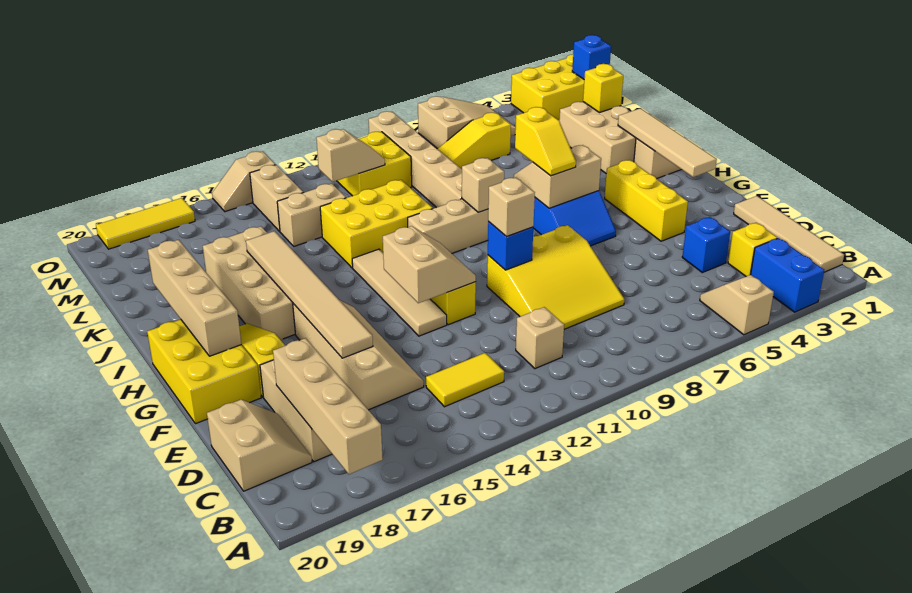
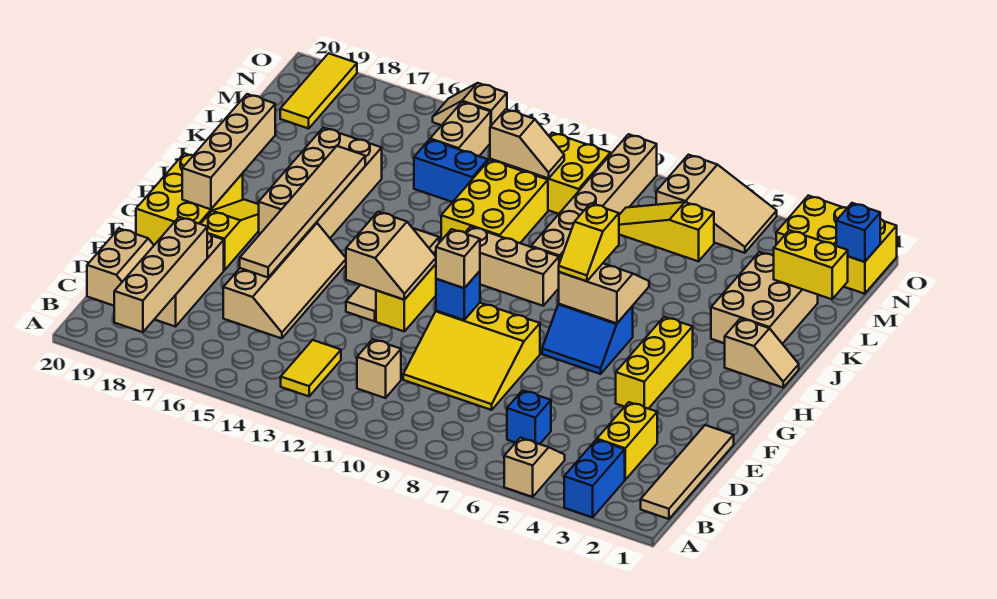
yellow brick C3 level 1 -> yellow brick C3:D3 level 1
yellow tile C13:C14 level 1 -> yellow tile B13:C13 level 1
blue brick D4 level 1 -> blue brick C6 level 1
tan tile G2:J2 level 2 -> none
tan brick I9 level 2 -> none
yellow brick J11:K13 level 1 -> yellow brick J11:L12 level 1
yellow brick L2 level 2 -> yellow brick L1:L2 level 2
tan brick L13:L14 level 1 -> blue brick L13:L14 level 1
yellow tile O17:O19 level 1 -> yellow tile M19:O19 level 1

